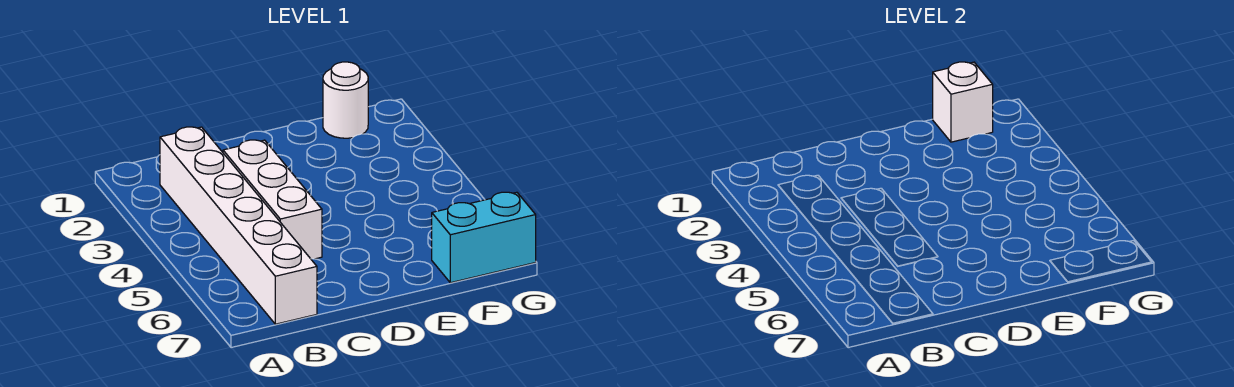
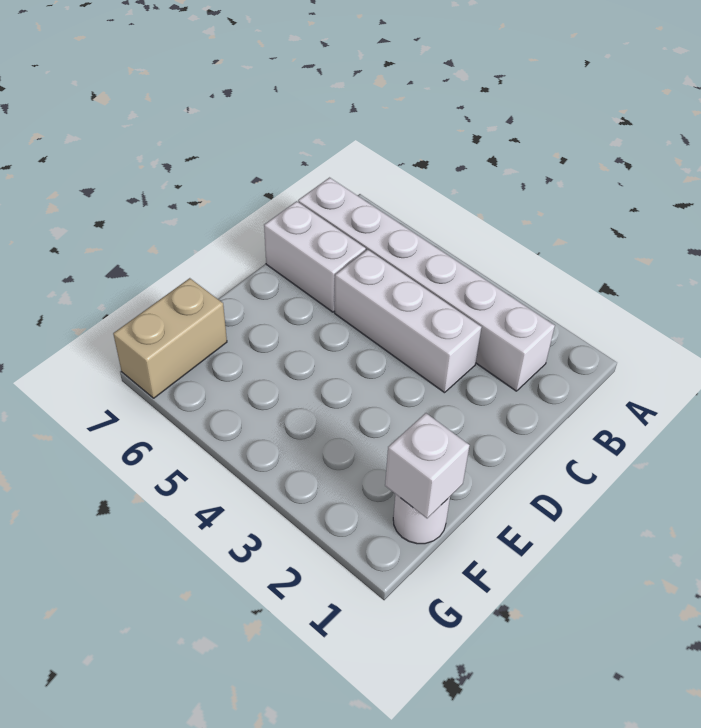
none -> white brick C6:C7 level 1
cyan brick F7:G7 level 1 -> tan brick F7:G7 level 1

